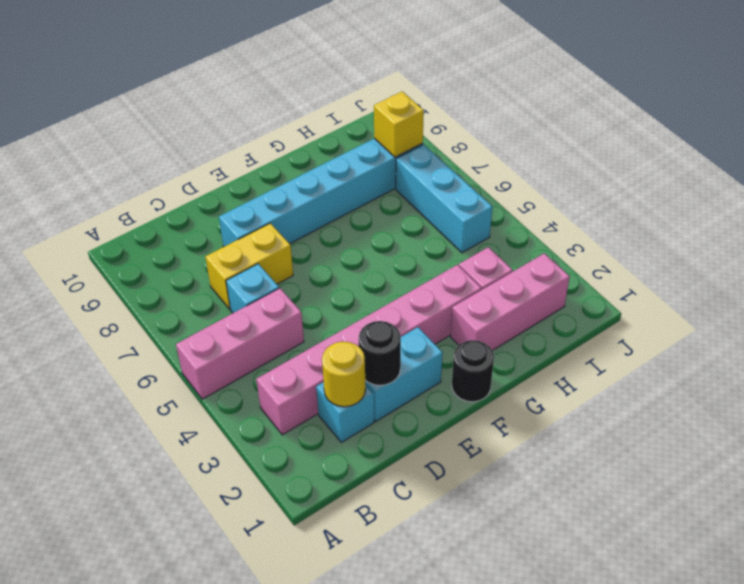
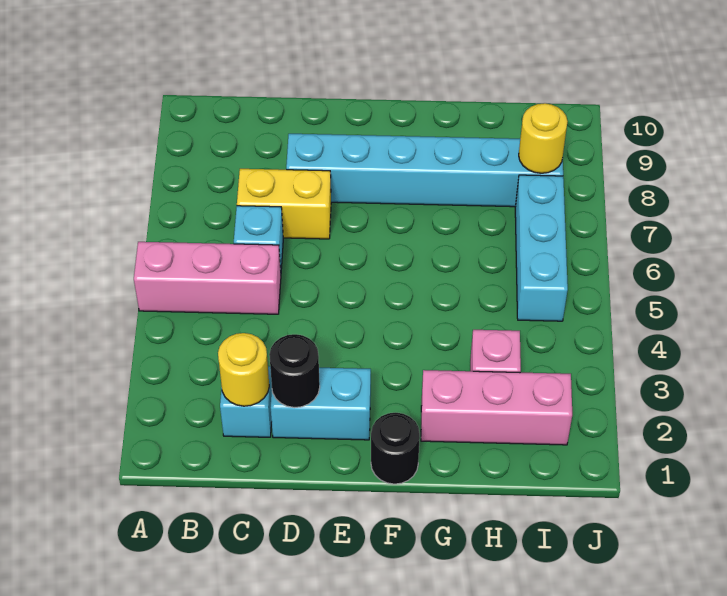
pink brick B3:G3 level 1 -> none
yellow brick I8 level 2 -> yellow round brick I8 level 2

